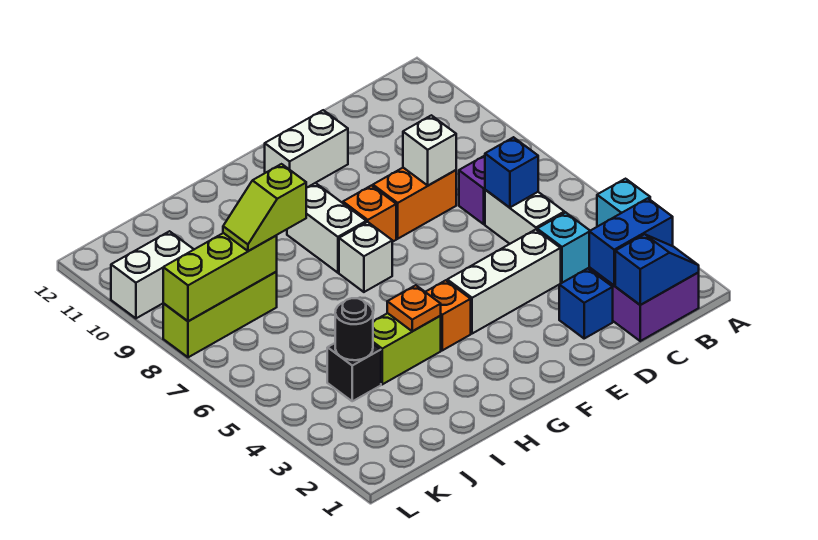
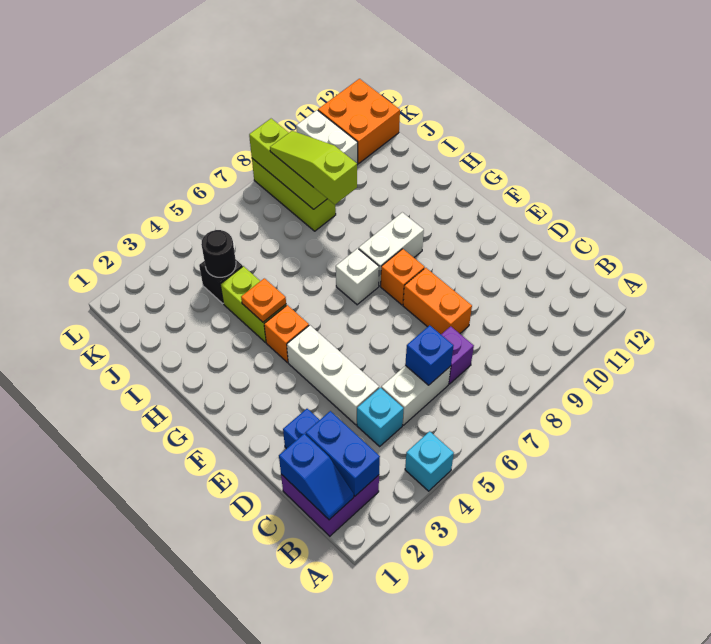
white brick D8 level 2 -> none
white brick E11:F11 level 1 -> none
lime slope I8:J8 level 3 top I -> lime slope I8:K8 level 3 top I
none -> orange brick K11:L12 level 1

